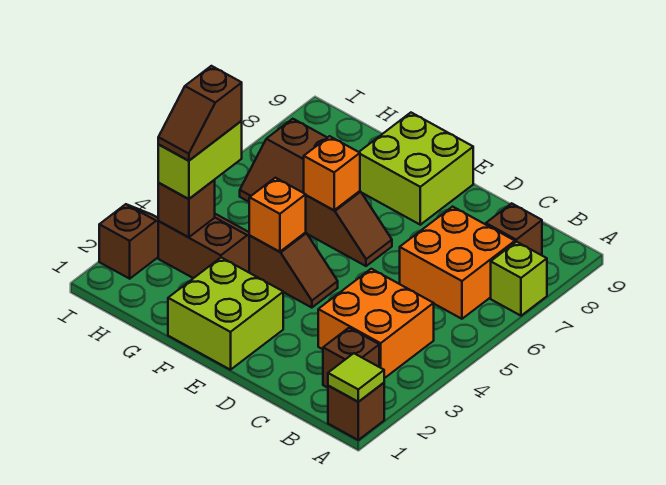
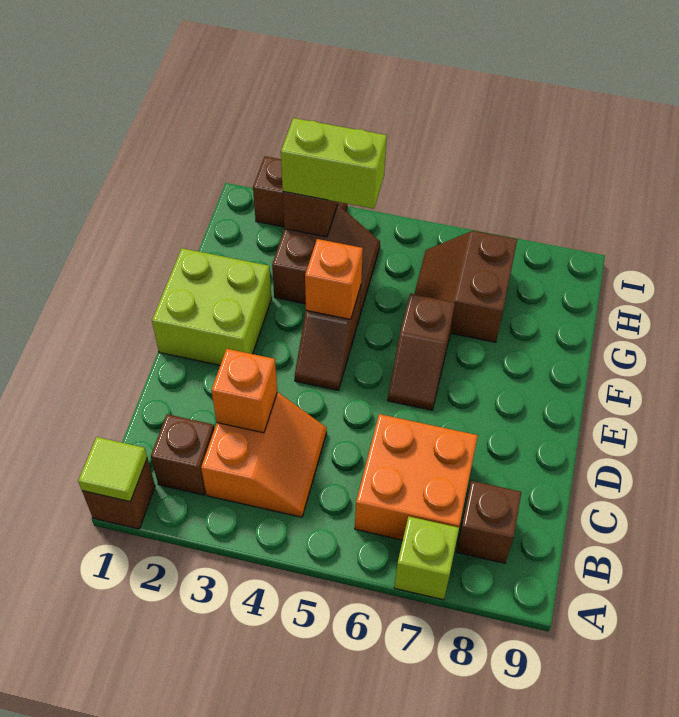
orange brick B3:C4 level 1 -> orange slope B3:C4 level 1 top 3
lime brick E8:F9 level 1 -> none
orange brick F6 level 2 -> orange brick C3 level 2
brown slope H3:H4 level 4 top 4 -> none

